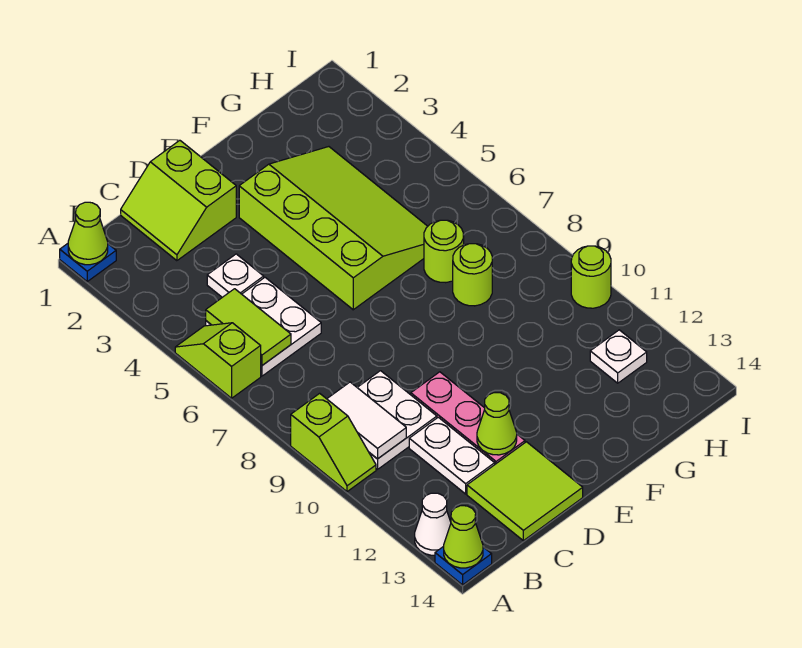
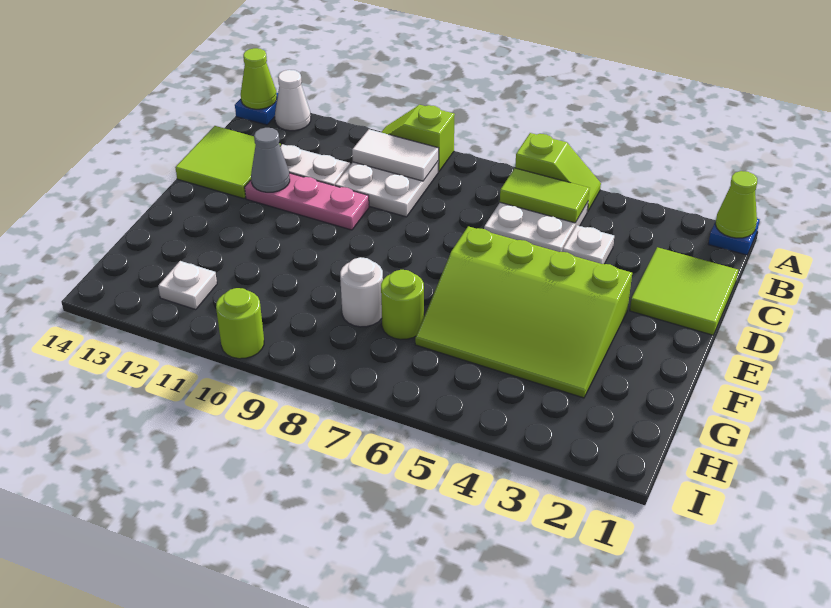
lime slope C1:D2 level 1 top D -> lime tile C1:D2 level 1
lime cone D12 level 2 -> grey cone D12 level 2
lime round brick G8 level 1 -> white round brick G8 level 1

